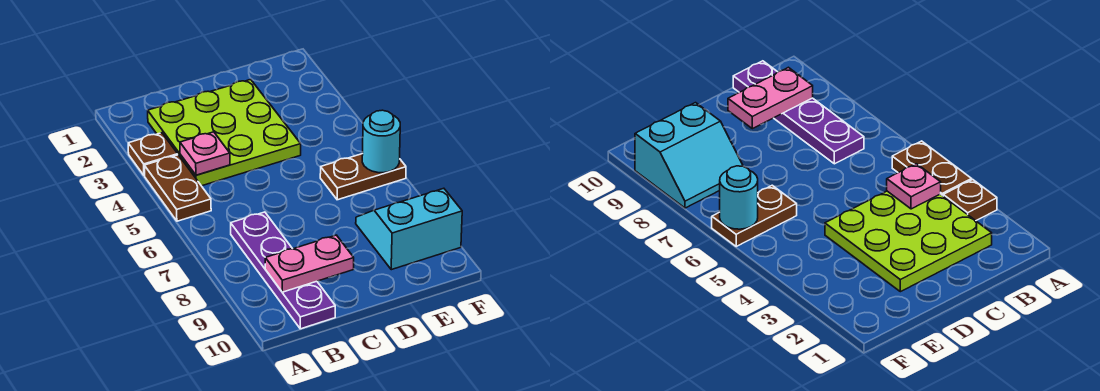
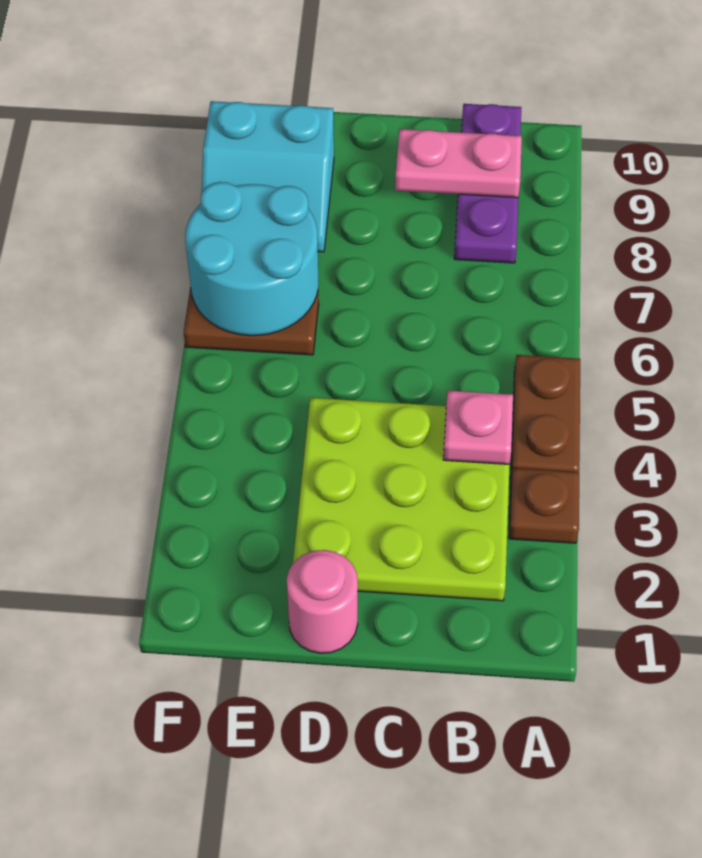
purple plate B7:B10 level 1 -> purple plate B8:B10 level 1
none -> pink round brick D1 level 1
cyan round brick F6 level 2 -> cyan round brick E6:F7 level 2

